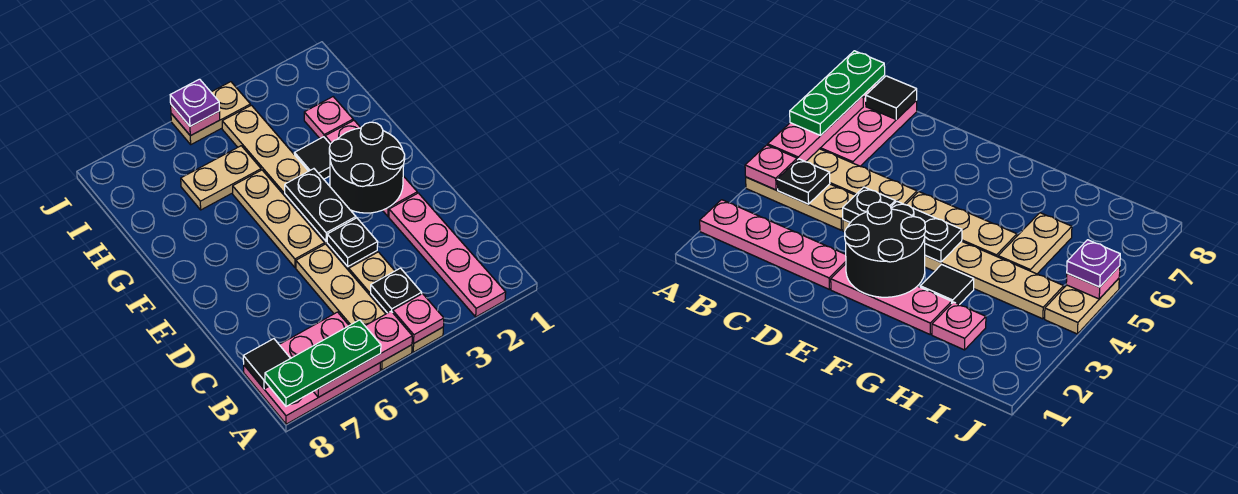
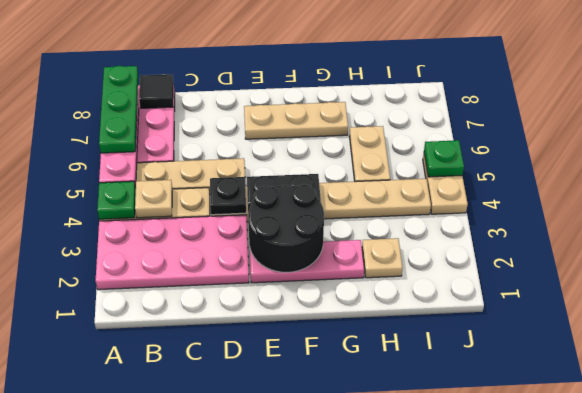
pink plate A2:D2 level 1 -> pink plate A2:D3 level 1
pink plate A4 level 2 -> green plate A4 level 2
black plate B4 level 2 -> tan plate B4 level 2
tan plate E5:G5 level 1 -> tan plate E7:G7 level 1
black tile G3 level 1 -> none
pink plate H2 level 1 -> tan plate H2 level 1
pink plate J5 level 2 -> green plate J5 level 2
purple plate J5 level 3 -> none

